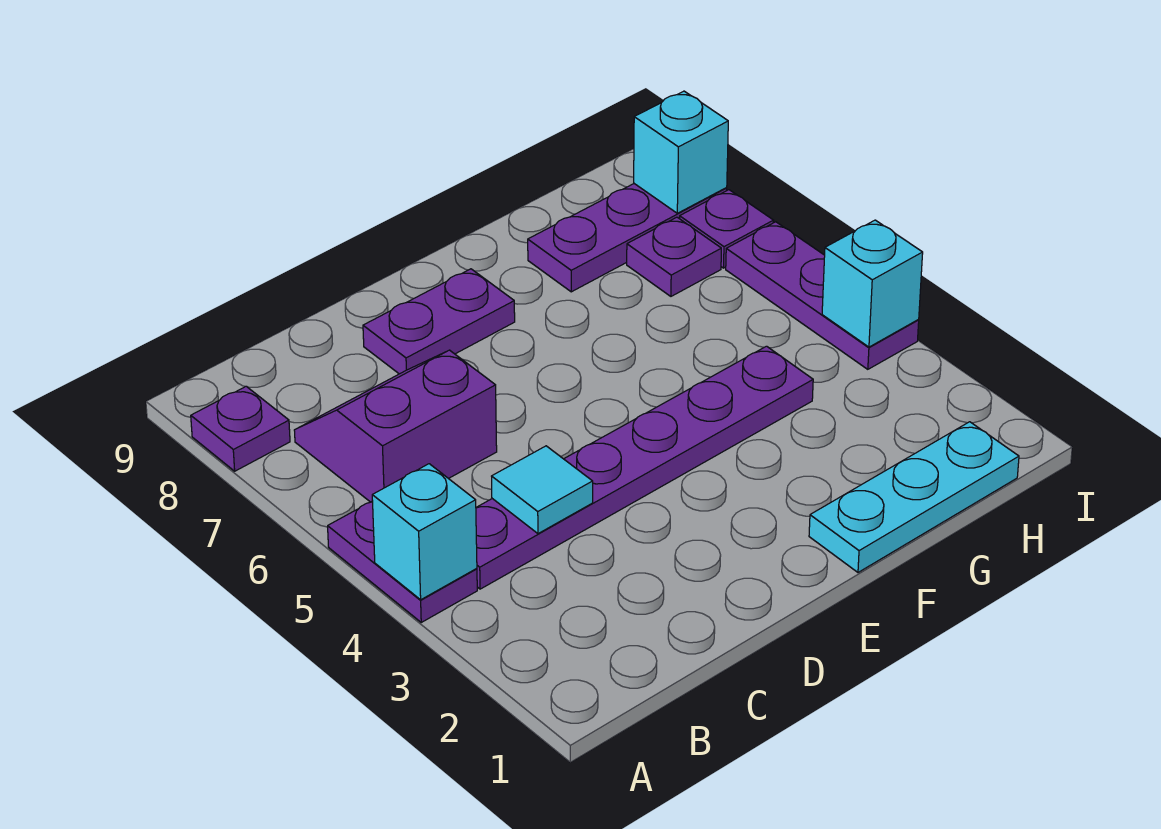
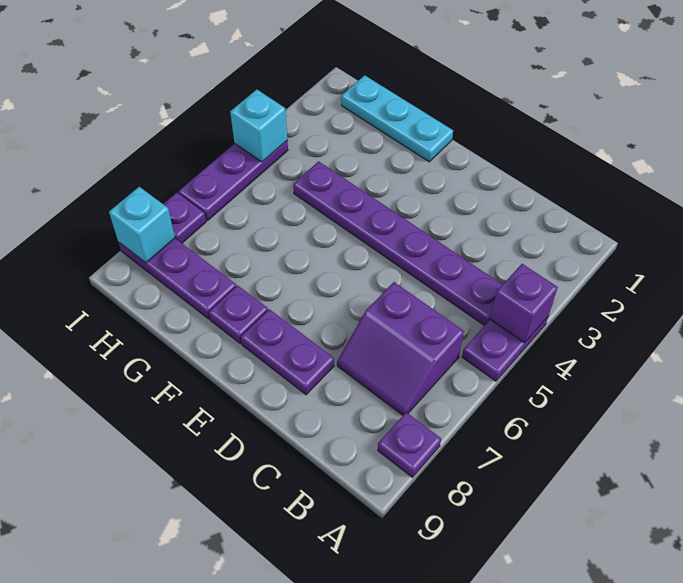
cyan brick A4 level 2 -> purple brick A4 level 2
cyan tile C4 level 2 -> none
purple plate H7 level 1 -> purple plate F8 level 1

